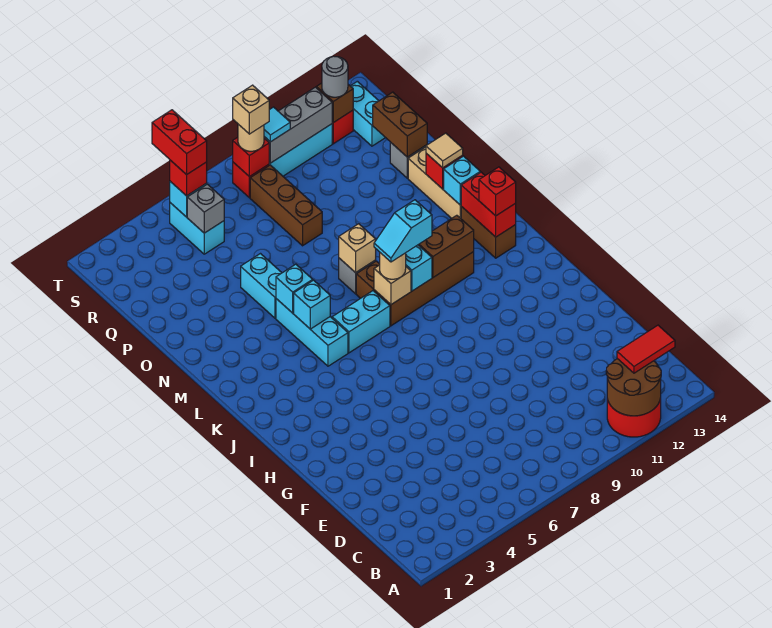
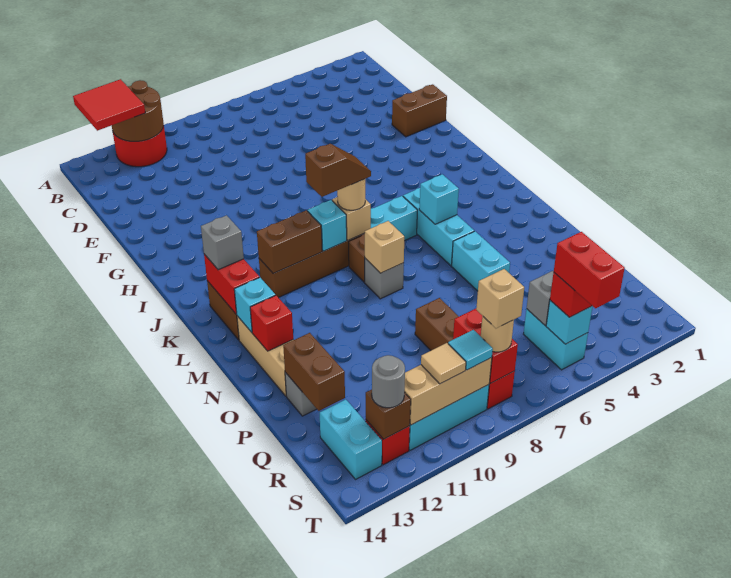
red tile B12:B13 level 3 -> red tile A12:B13 level 3
none -> brown brick F1:F2 level 1
cyan slope K8:K9 level 4 top 9 -> brown slope K8:K9 level 4 top 9
red brick K13 level 3 -> grey brick K13 level 3
cyan brick M5 level 2 -> none
tan tile N13 level 3 -> tan tile S10 level 3
red brick S8 level 2 -> red brick R8:S8 level 2
grey brick S9:S11 level 2 -> tan brick S9:S11 level 2

